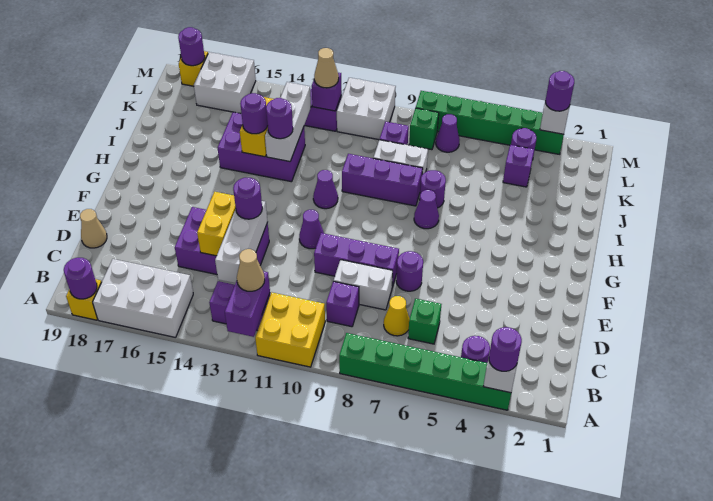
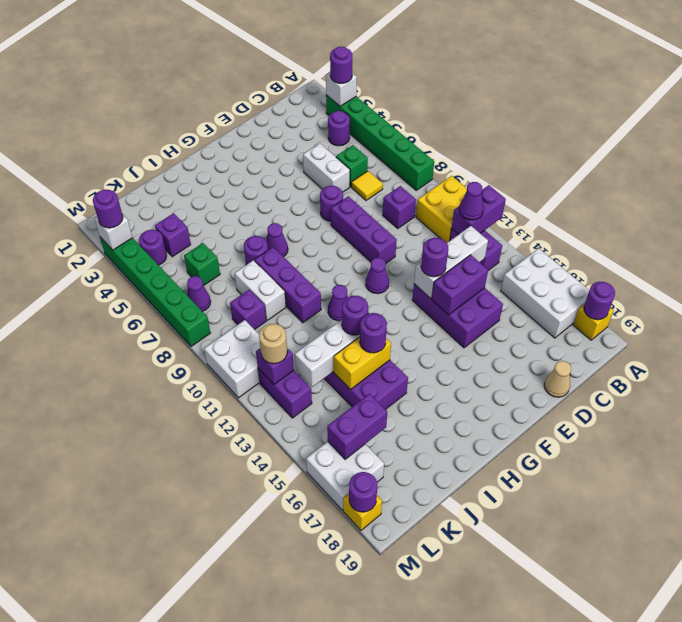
tan cone B12 level 3 -> purple cone B12 level 3
yellow cone C7 level 1 -> yellow tile C7 level 1
white brick D8:D9 level 1 -> white brick D5:D6 level 1
yellow brick D14:E14 level 2 -> purple brick D14:E14 level 2
none -> purple brick K16:L16 level 2
green brick L8 level 1 -> green brick K6 level 1
tan cone L12 level 3 -> tan round brick L12 level 3

